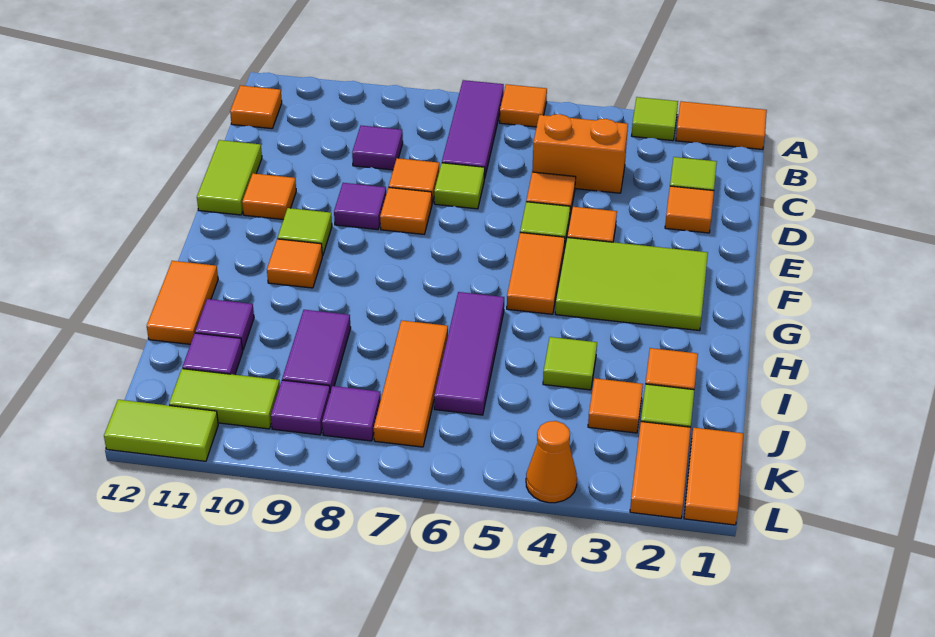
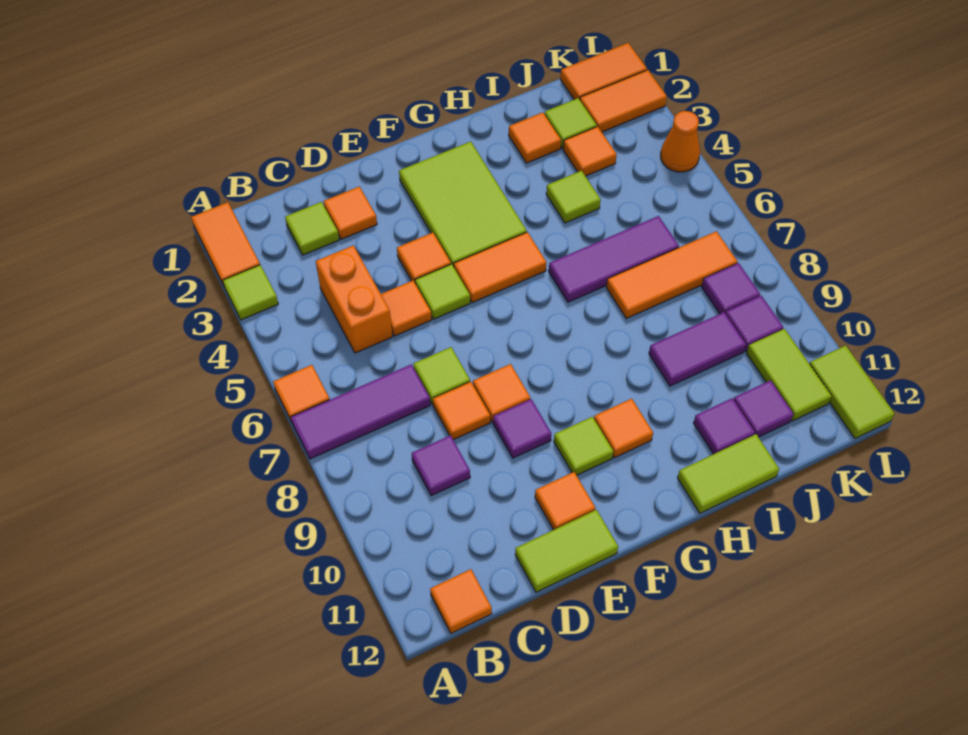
orange tile H12:I12 level 1 -> lime tile H12:I12 level 1

